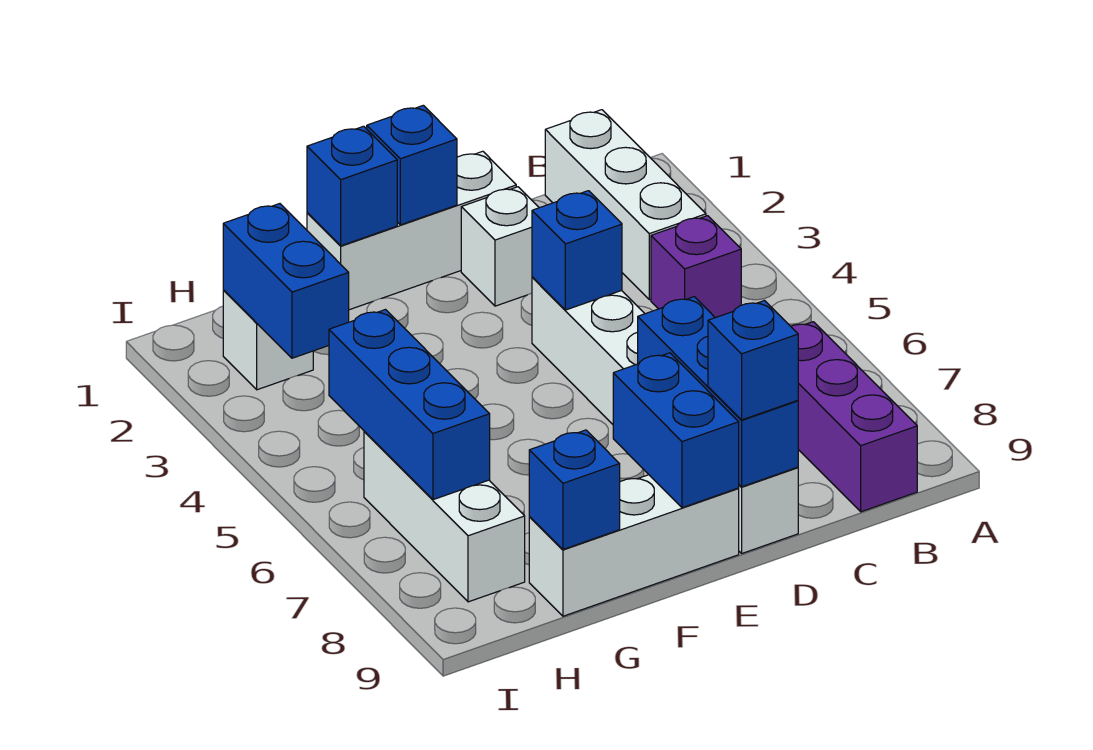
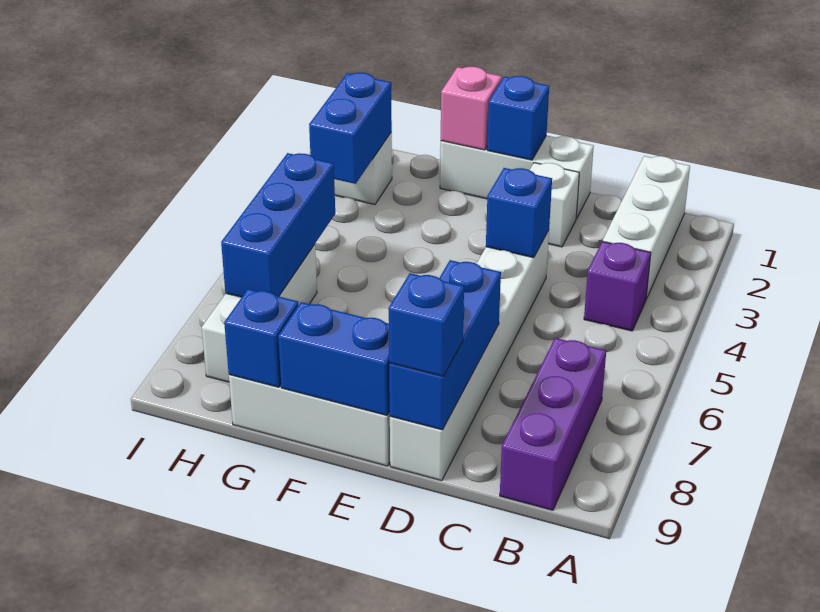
blue brick E8:E9 level 2 -> blue brick E9:F9 level 2
blue brick F1 level 2 -> pink brick F1 level 2

